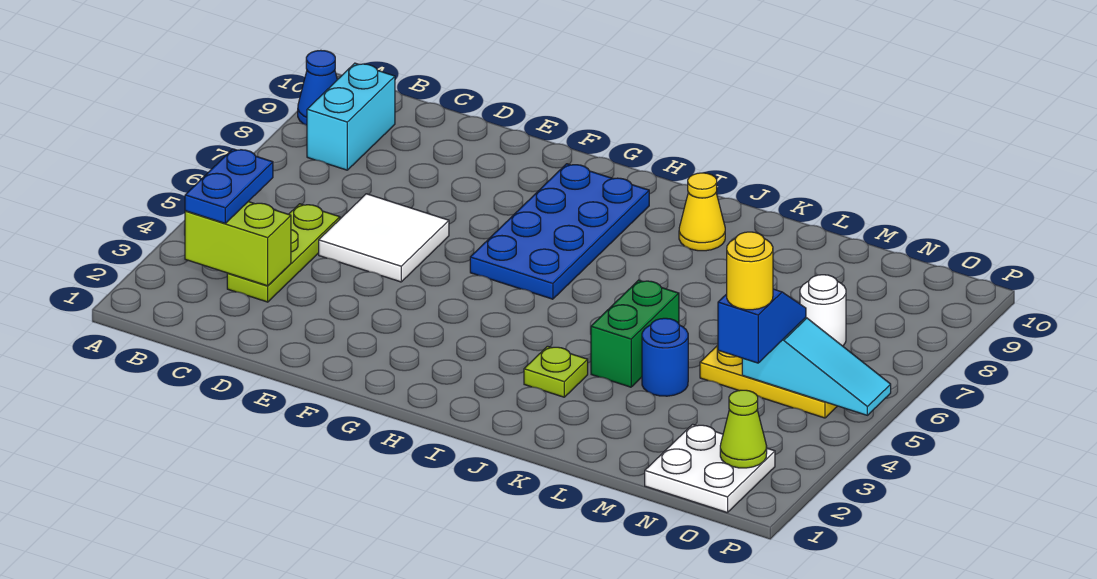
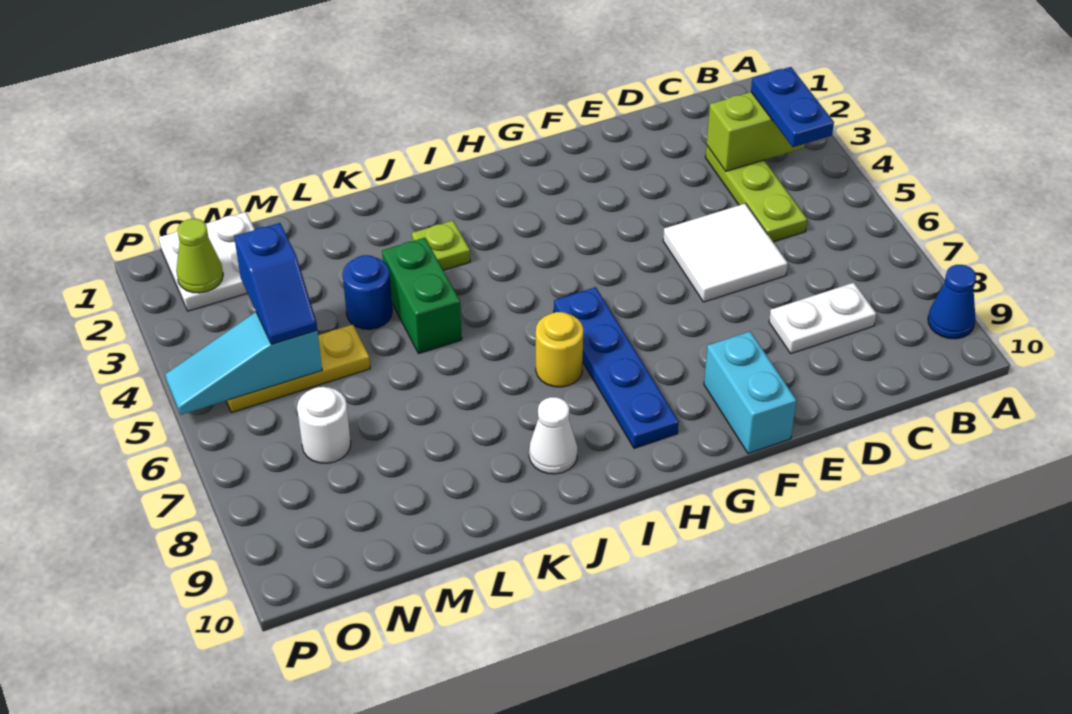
cyan brick B8:B9 level 1 -> cyan brick F9:F10 level 1
none -> white plate C8:D8 level 1
blue plate G6:H9 level 1 -> blue plate H6:H9 level 1
yellow cone J9 level 1 -> white cone J9 level 1
yellow round brick N4 level 4 -> yellow round brick I7 level 1

